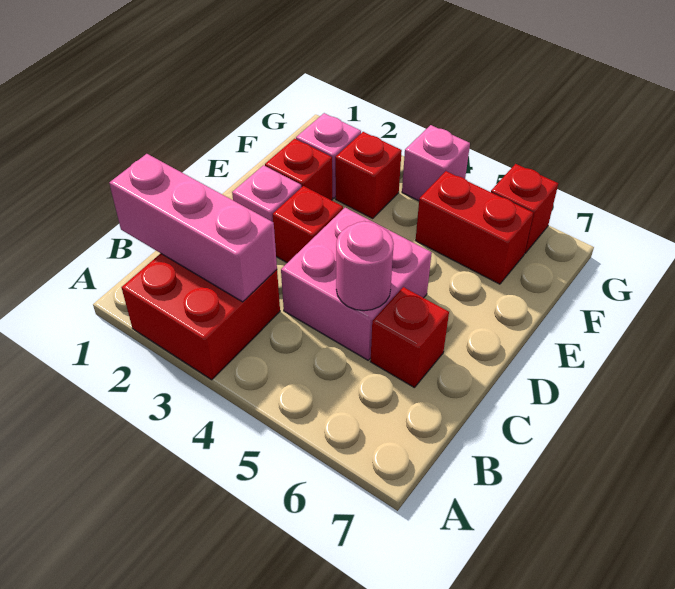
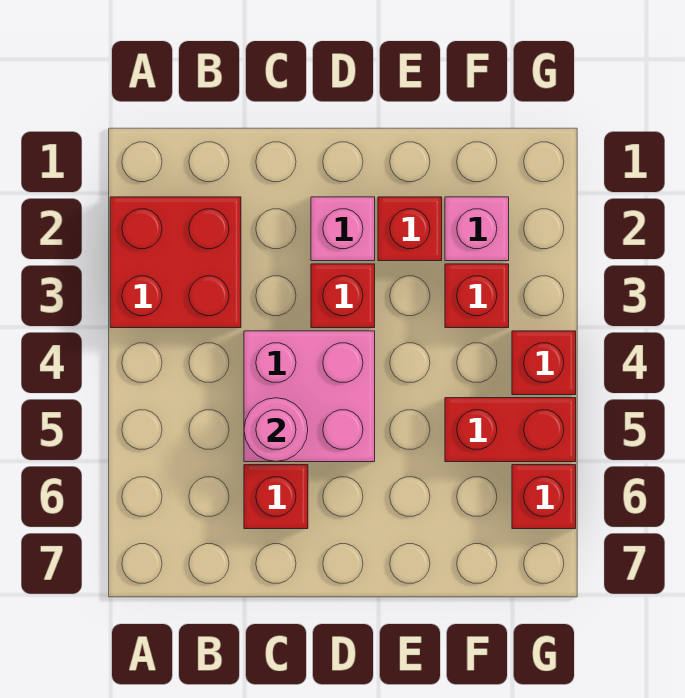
pink brick B1:B3 level 2 -> none
red brick F5:F6 level 1 -> red brick F5:G5 level 1
pink brick G4 level 1 -> red brick G4 level 1

